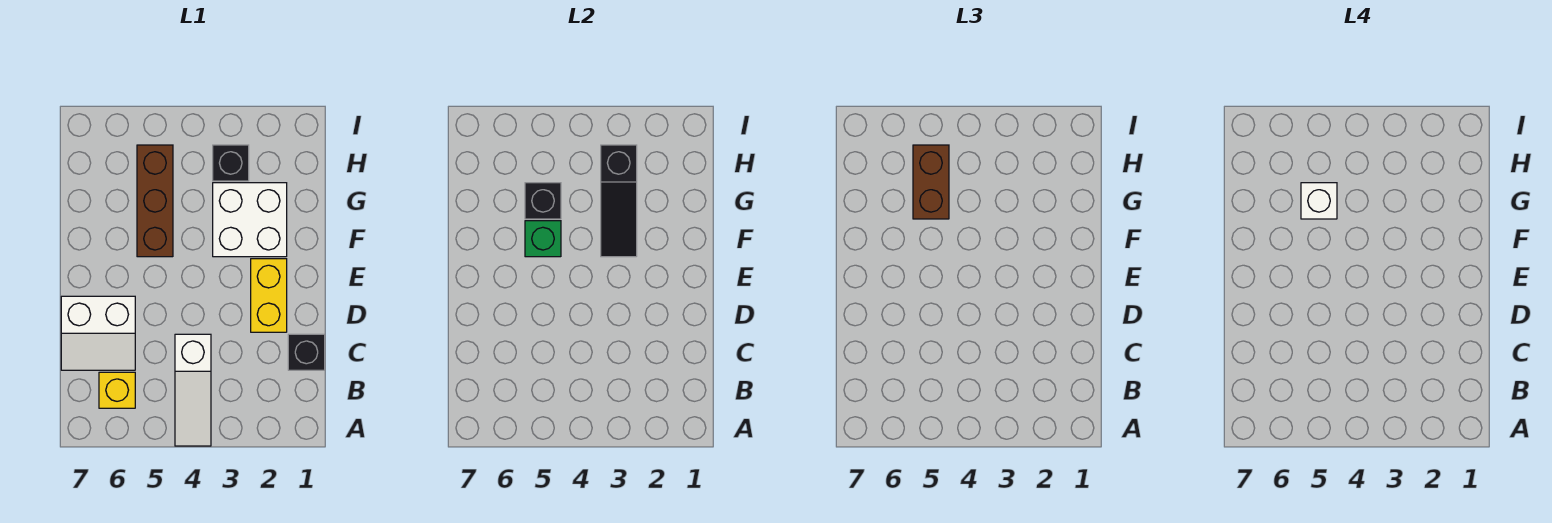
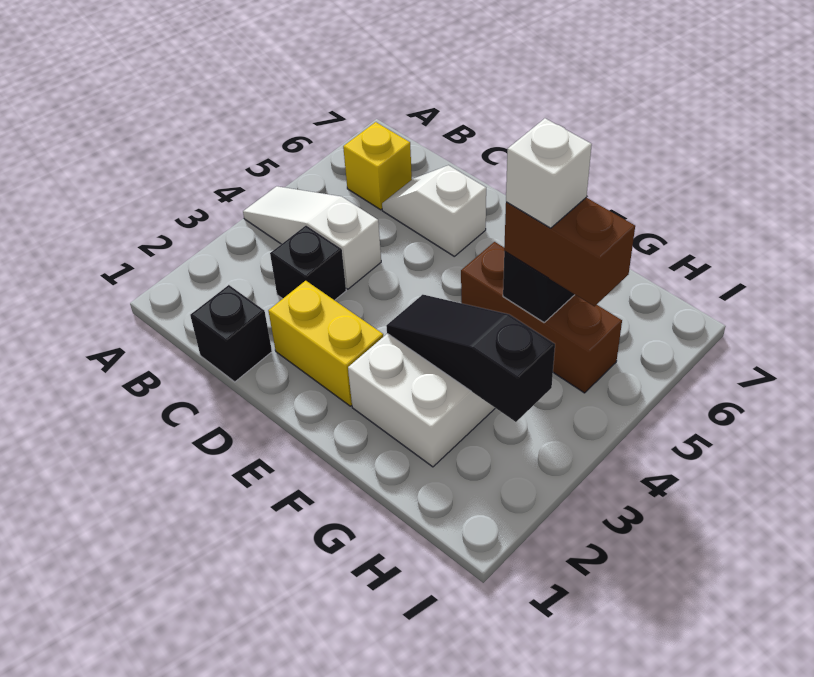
white slope C6:D7 level 1 top D -> white slope C6:D6 level 1 top D
green brick F5 level 2 -> none
black brick H3 level 1 -> black brick C3 level 1

